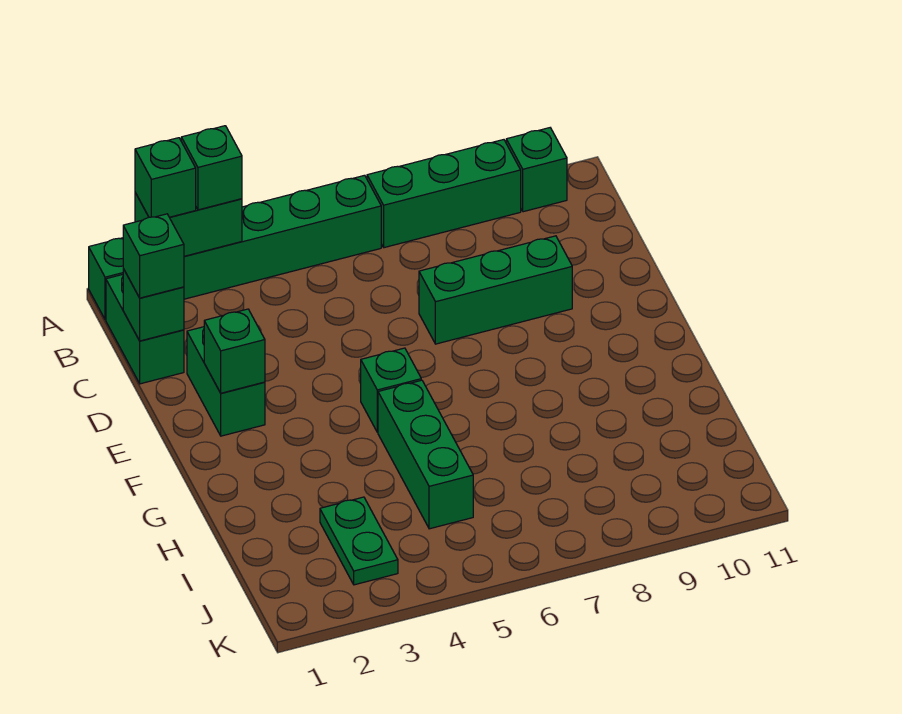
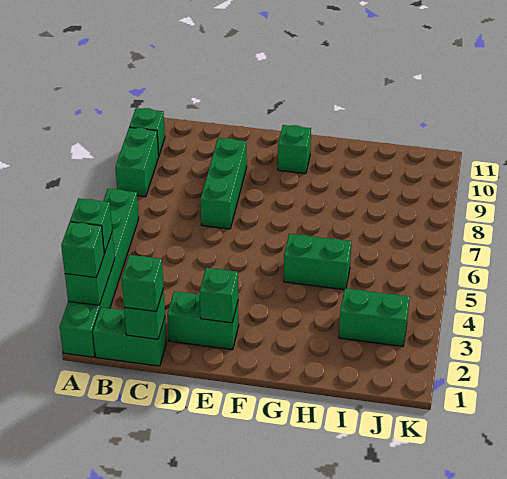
green brick A7:A9 level 1 -> green brick A8:A9 level 1
green brick F5 level 1 -> green brick F10 level 1
green brick G5:I5 level 1 -> green brick G5:H5 level 1
green plate I3:J3 level 1 -> green brick I3:J3 level 1

